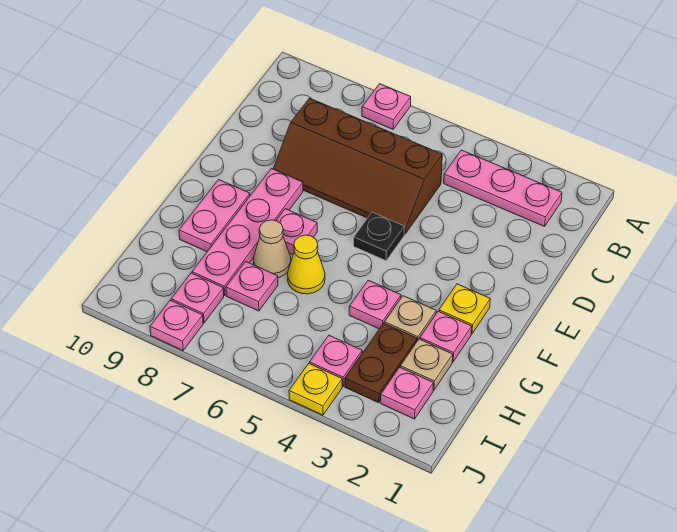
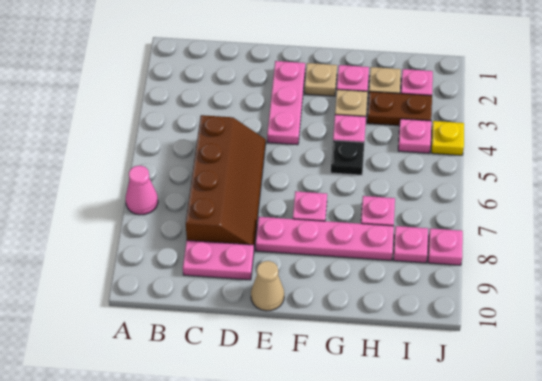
pink plate A7 level 1 -> pink cone A7 level 1
pink plate B2:B4 level 1 -> pink plate E2:E4 level 1
black plate E5 level 1 -> black plate G5 level 1
yellow plate F2 level 1 -> tan plate F2 level 1
pink plate F9:G9 level 1 -> pink plate C9:D9 level 1
yellow cone G6 level 1 -> none
tan cone G7 level 1 -> tan cone E10 level 1

